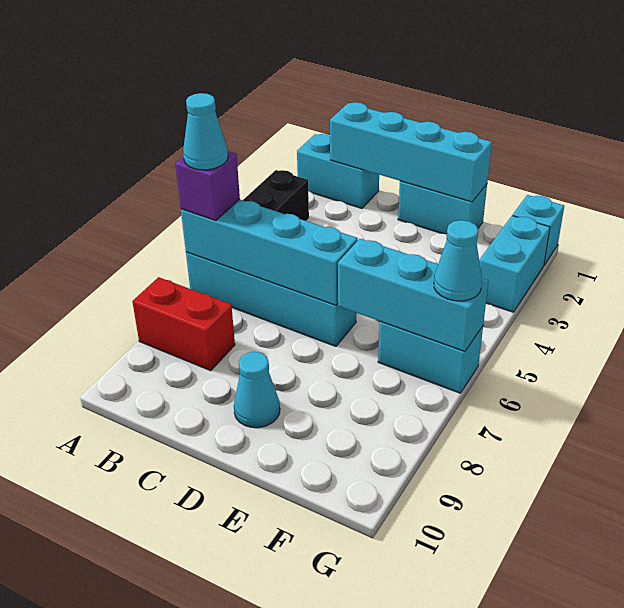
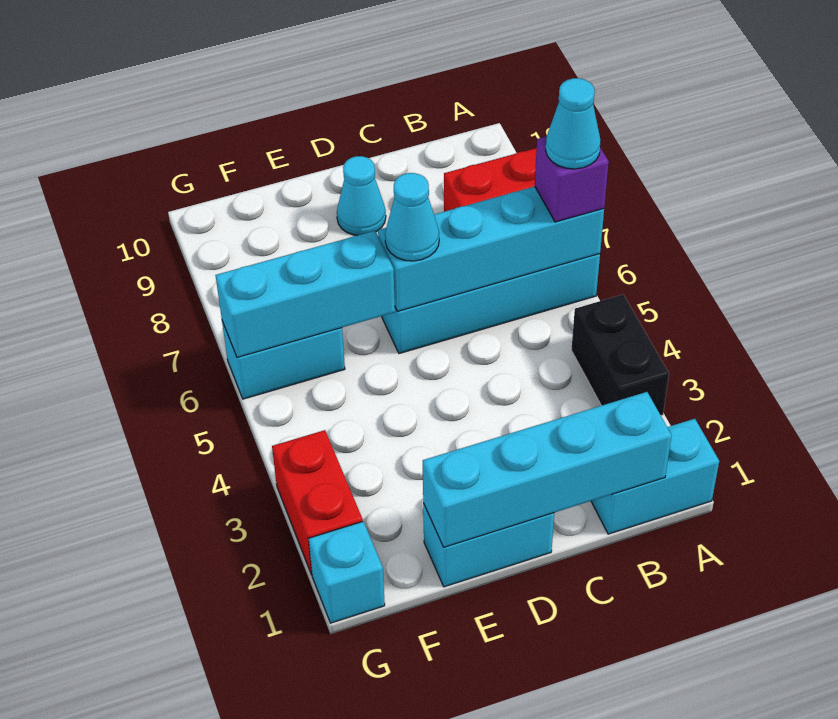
cyan brick G2:G3 level 1 -> red brick G2:G3 level 1
cyan cone G6 level 3 -> cyan cone D6 level 3

